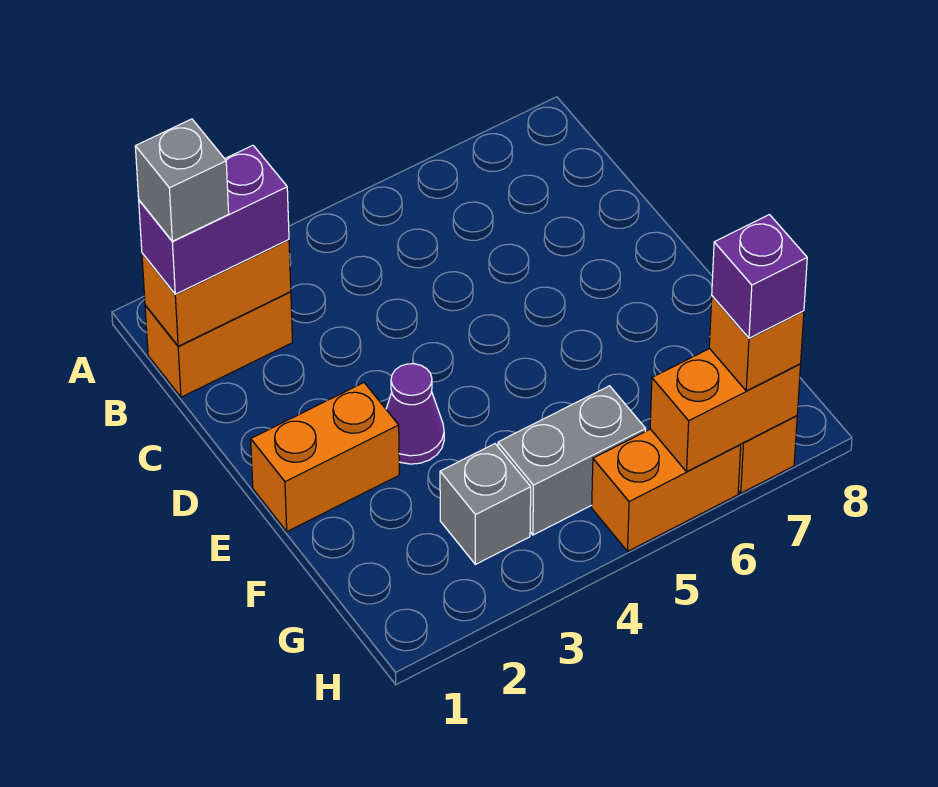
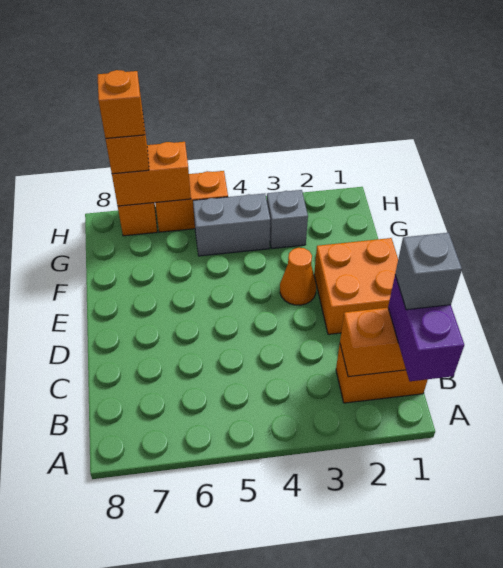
purple brick B1:B2 level 3 -> purple brick A1:B1 level 3
orange brick E1:E2 level 1 -> orange brick D1:E2 level 1
purple cone E3 level 1 -> orange cone E3 level 1
purple brick H7 level 4 -> orange brick H7 level 4

